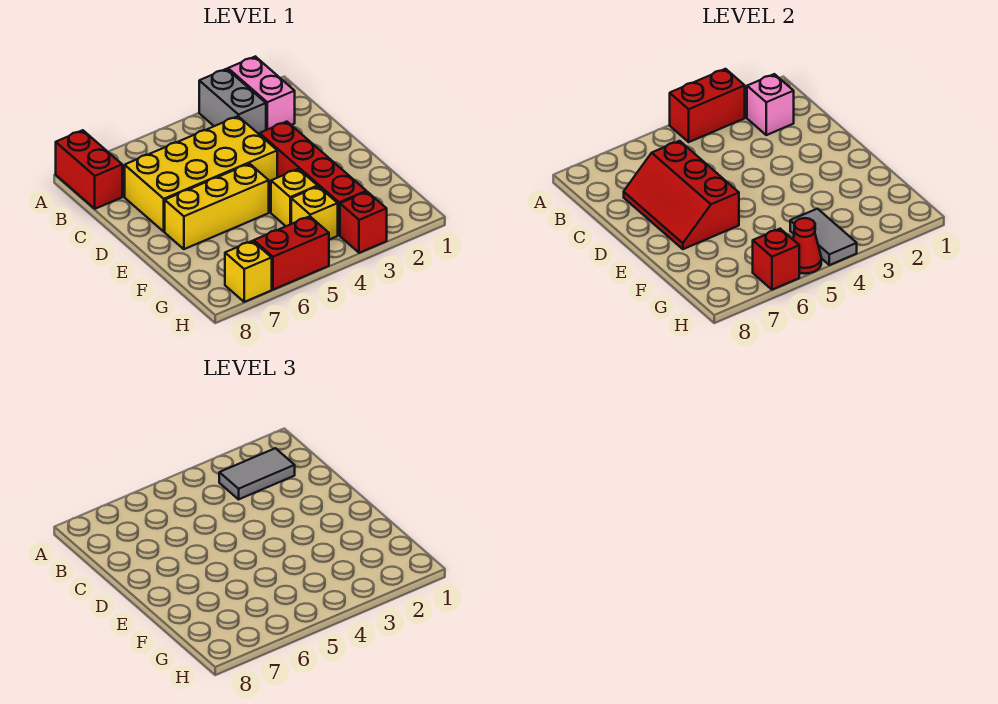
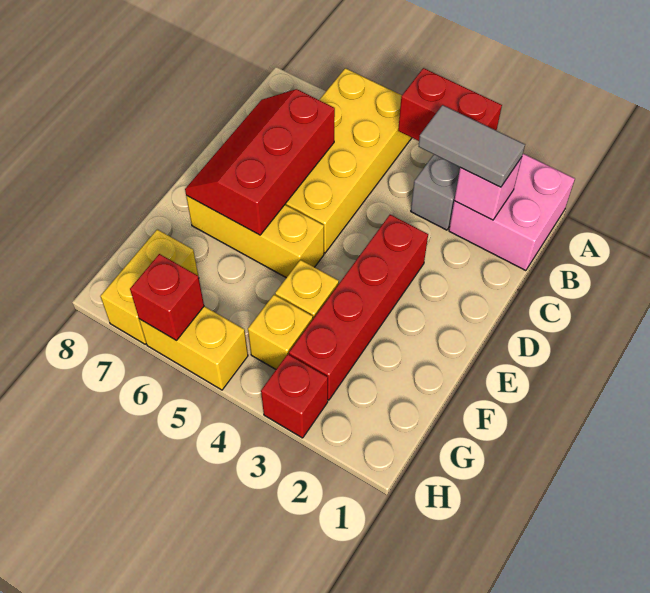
pink brick A2:B2 level 1 -> pink brick A1:B2 level 1
red brick A8:B8 level 1 -> none
yellow brick C4:D7 level 1 -> yellow brick A5:D6 level 1
grey tile G4:H4 level 2 -> none
red brick H5:H6 level 1 -> yellow brick H5:H6 level 1
red cone H5 level 2 -> none
yellow brick H7 level 1 -> yellow brick G7:H7 level 1

